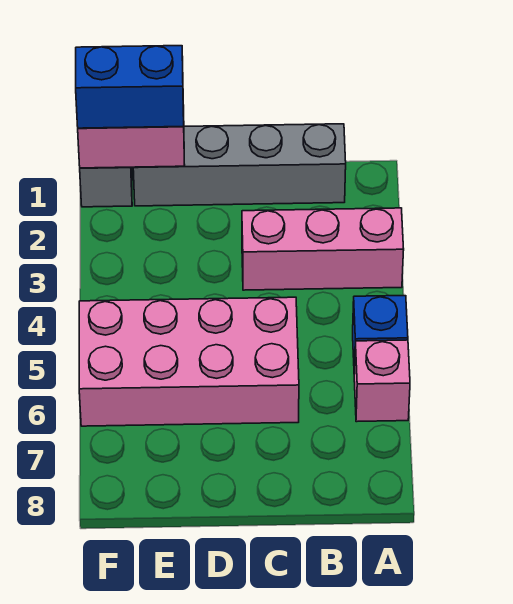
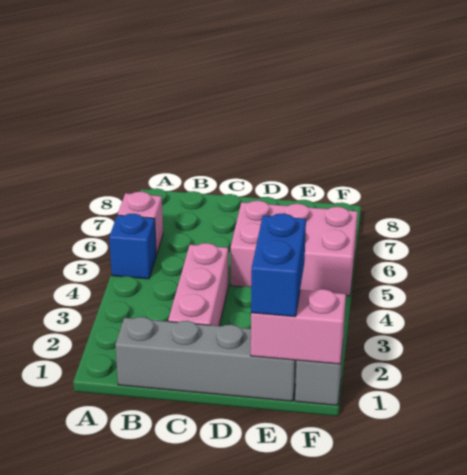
pink brick A3:C3 level 1 -> pink brick C2:C4 level 1
pink brick C5:F6 level 1 -> pink brick D5:F6 level 1
blue brick E1:F1 level 3 -> blue brick E1:E2 level 3

